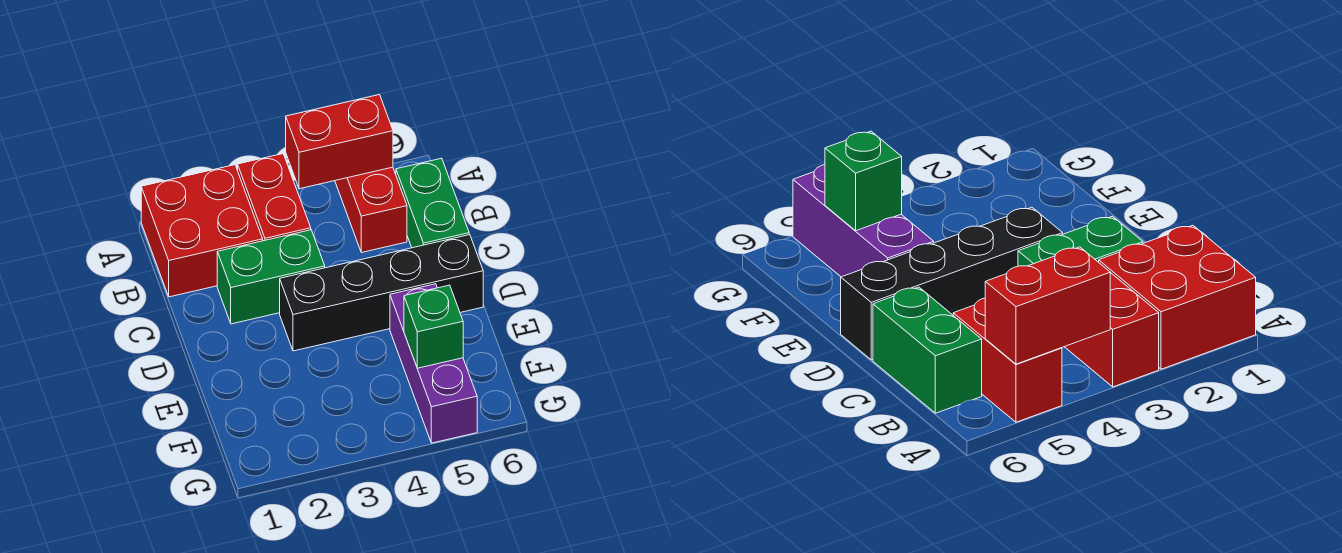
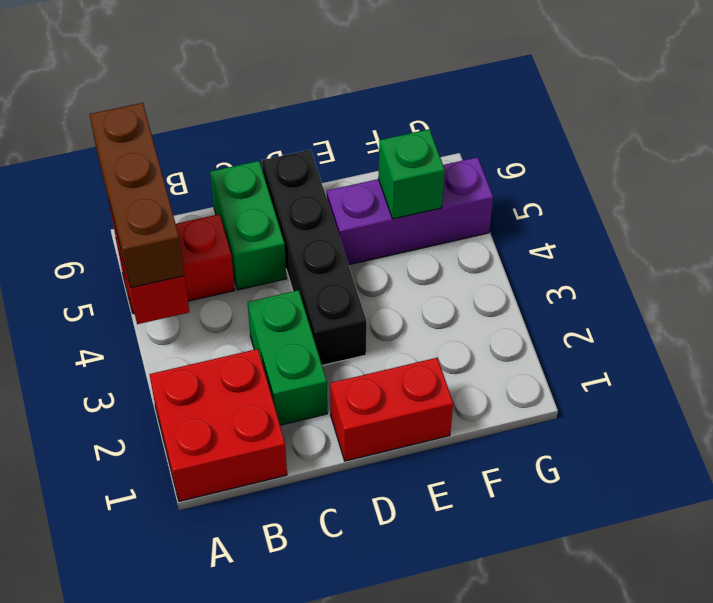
red brick A3:B3 level 1 -> red brick D1:E1 level 1
none -> brown brick A4:A6 level 3
green brick B6:C6 level 1 -> green brick C5:C6 level 1

